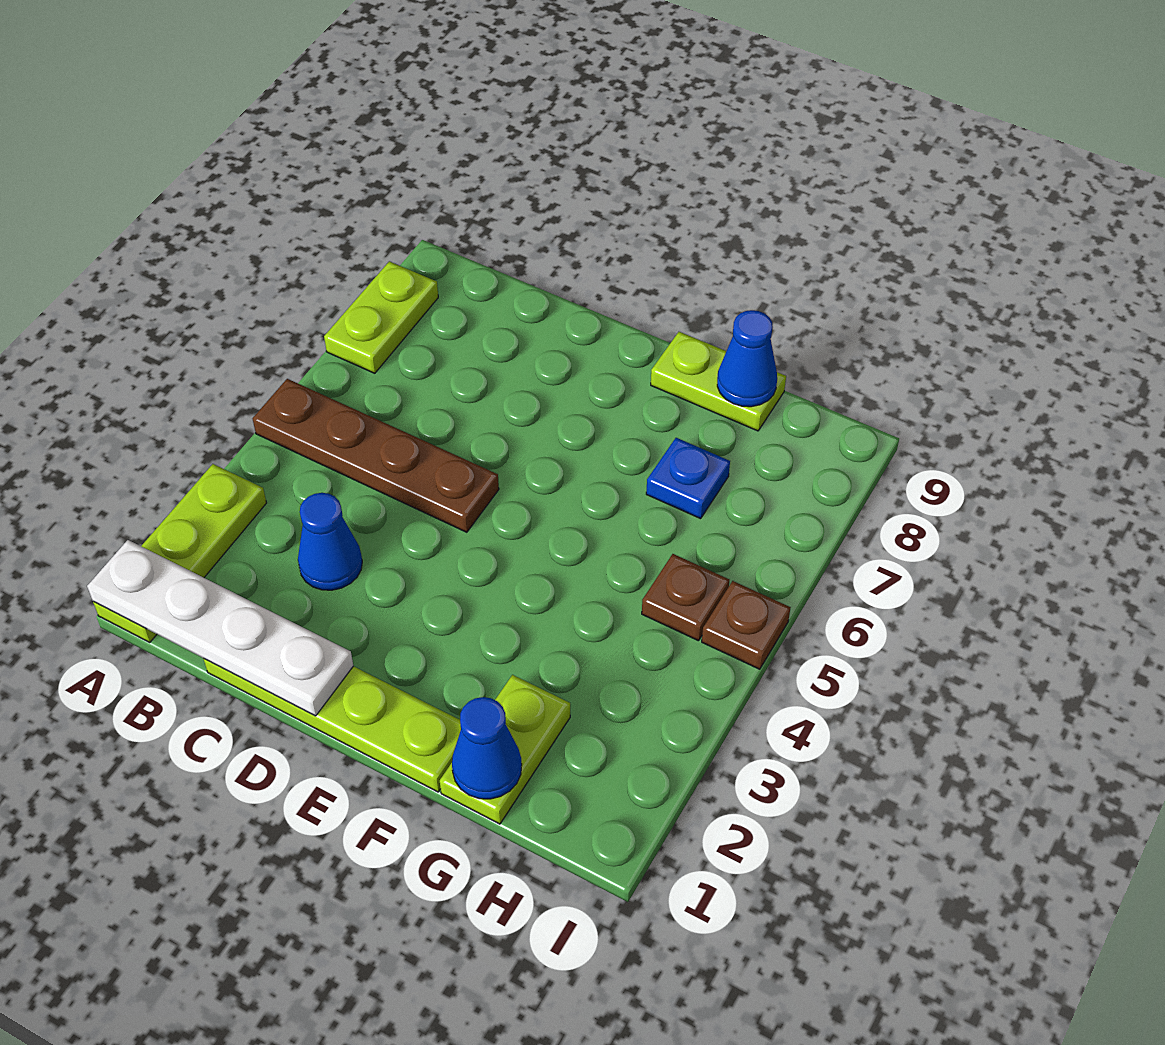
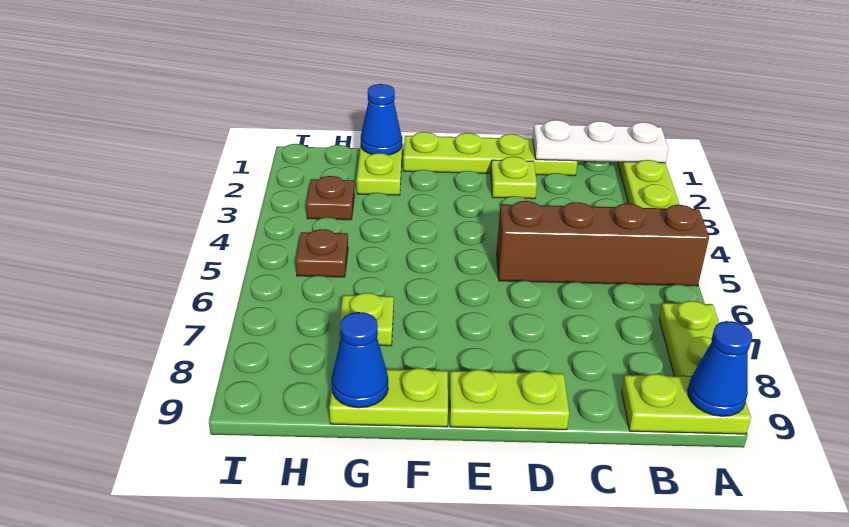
white plate A1:D1 level 2 -> white plate A1:C1 level 2
brown plate A5:D5 level 1 -> brown brick A5:D5 level 1
none -> lime plate A9:B9 level 1
blue cone C3 level 1 -> blue cone A9 level 2
none -> lime plate D2 level 1
none -> lime plate D9:E9 level 1
blue plate G7 level 1 -> lime plate G7 level 1
brown plate I5 level 1 -> brown plate H3 level 1

